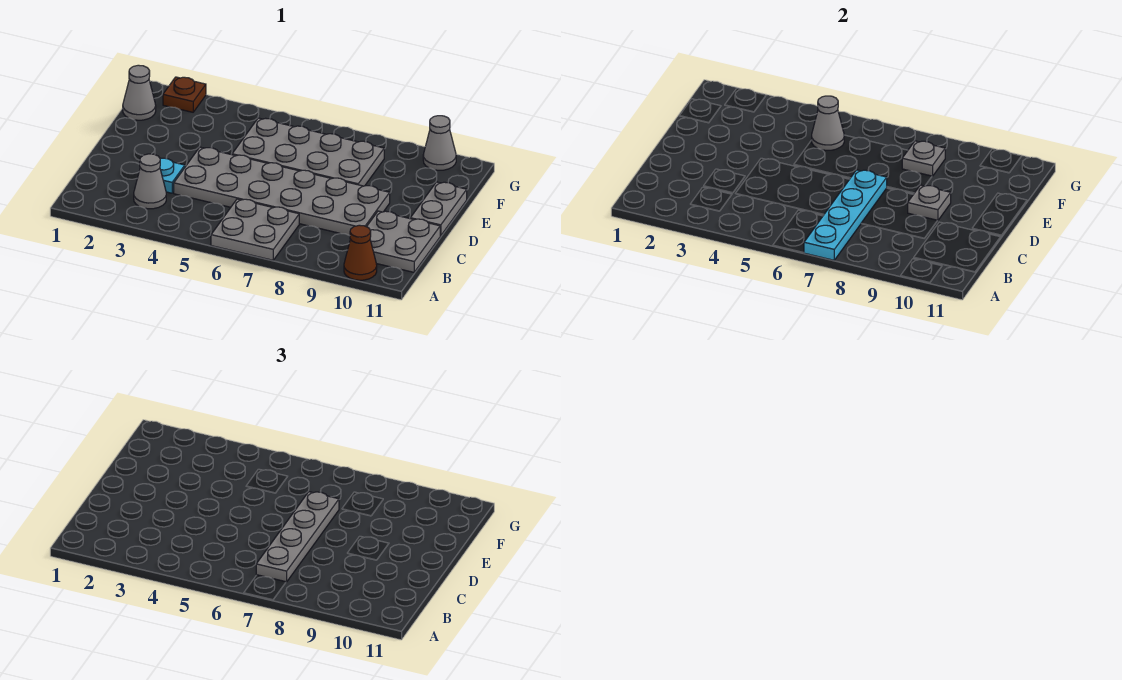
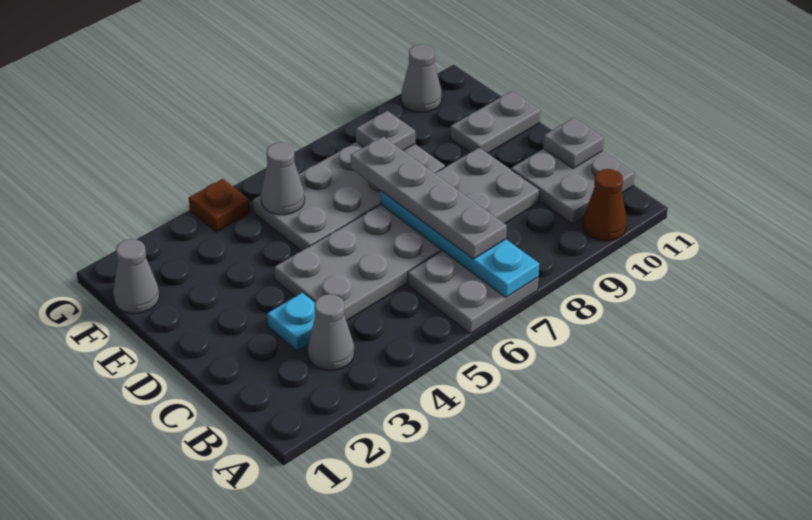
grey plate D9 level 2 -> grey plate C11 level 2
grey plate D11:E11 level 1 -> grey plate E10:E11 level 1
brown plate G2 level 1 -> brown plate G4 level 1

